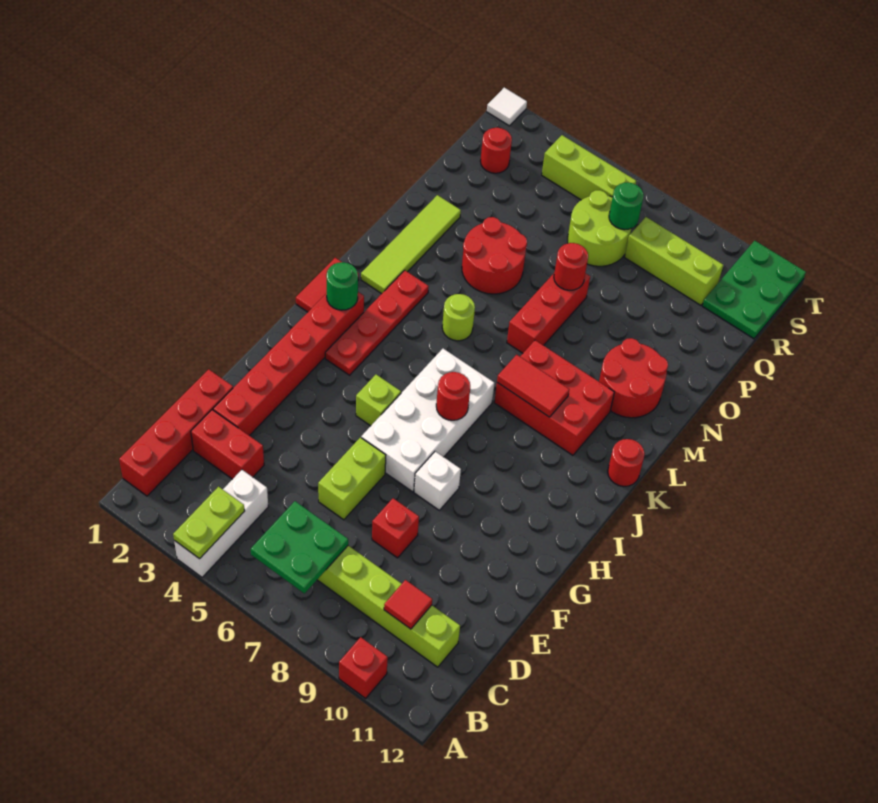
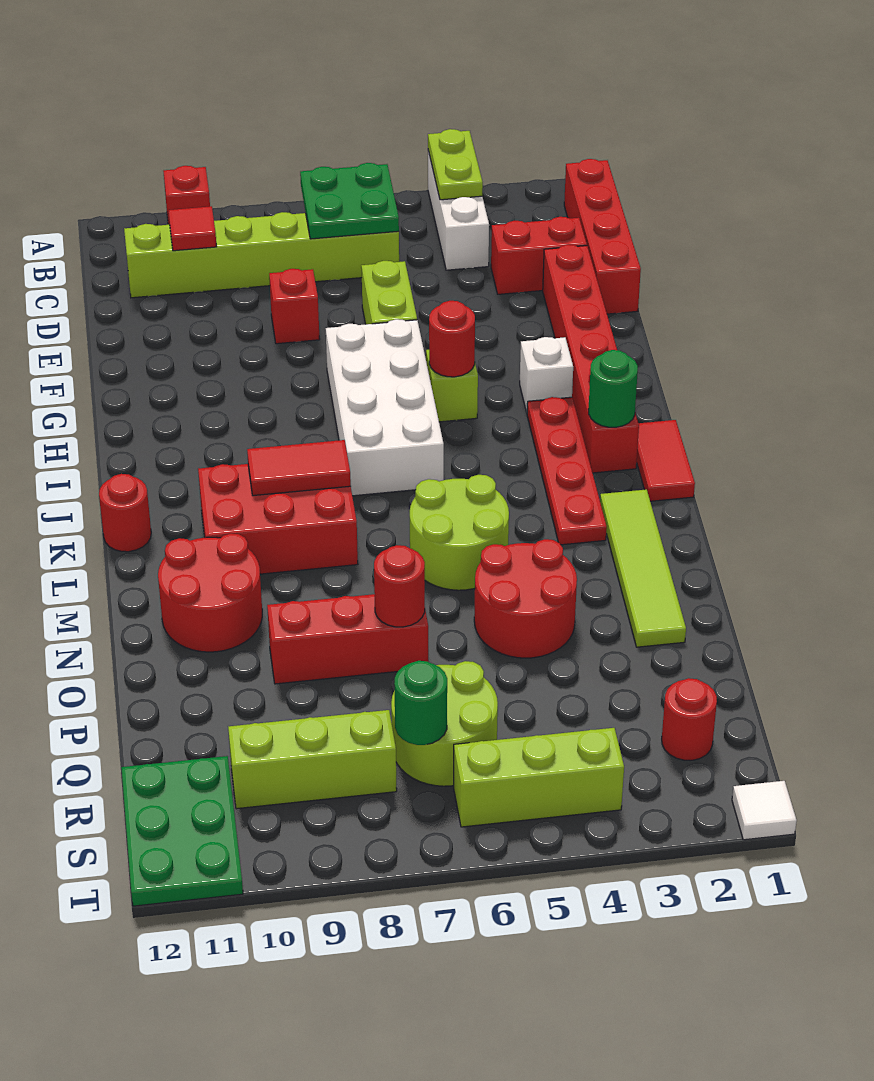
white brick G8 level 1 -> white brick H3 level 1
red round brick I7 level 2 -> red round brick H5 level 2
lime round brick L5 level 1 -> lime round brick L5:M6 level 1
red brick M7:O7 level 1 -> red brick O7:O9 level 1

